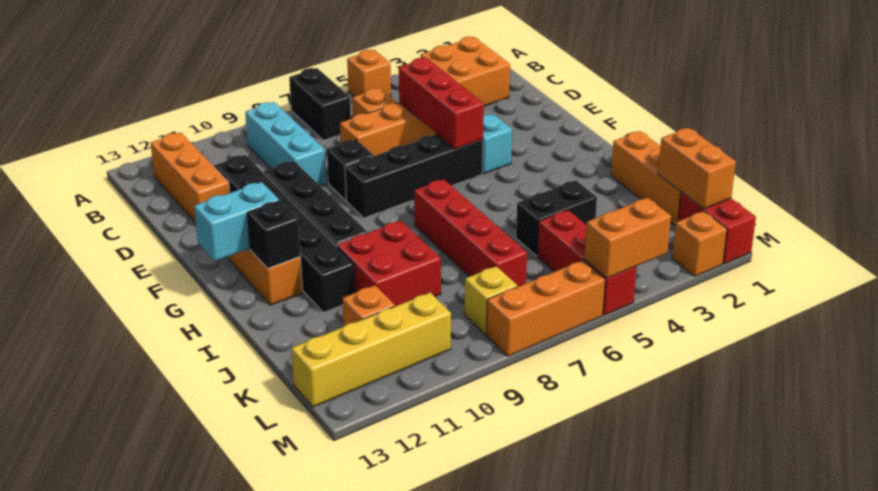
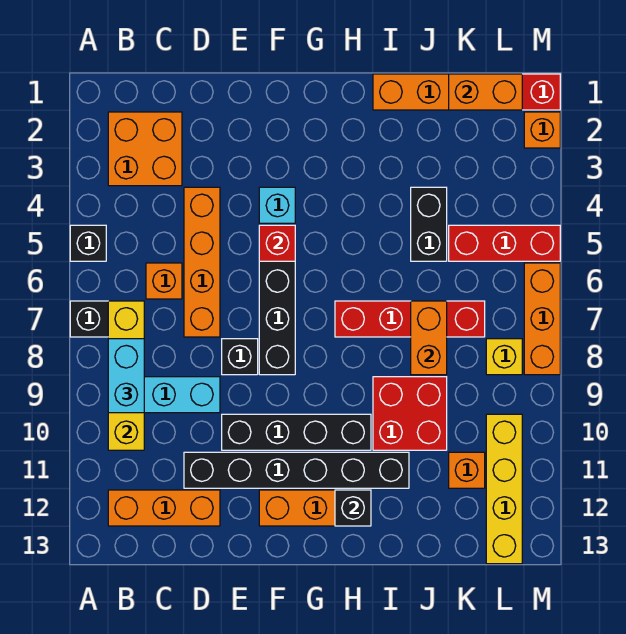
orange brick A5 level 1 -> black brick A5 level 1
none -> yellow brick B7:B10 level 2
red brick D5:F5 level 2 -> red brick F5 level 2
cyan brick G12:G13 level 2 -> cyan brick B8:B9 level 3
orange brick M4:M5 level 2 -> orange brick J7:J8 level 2

